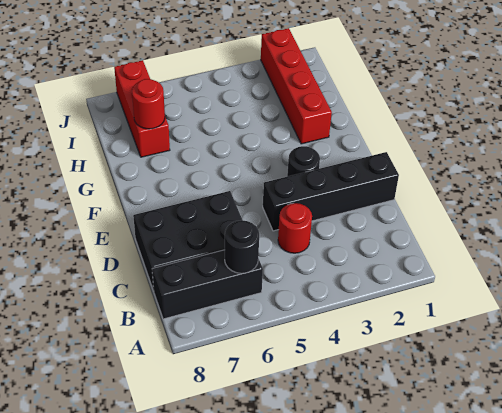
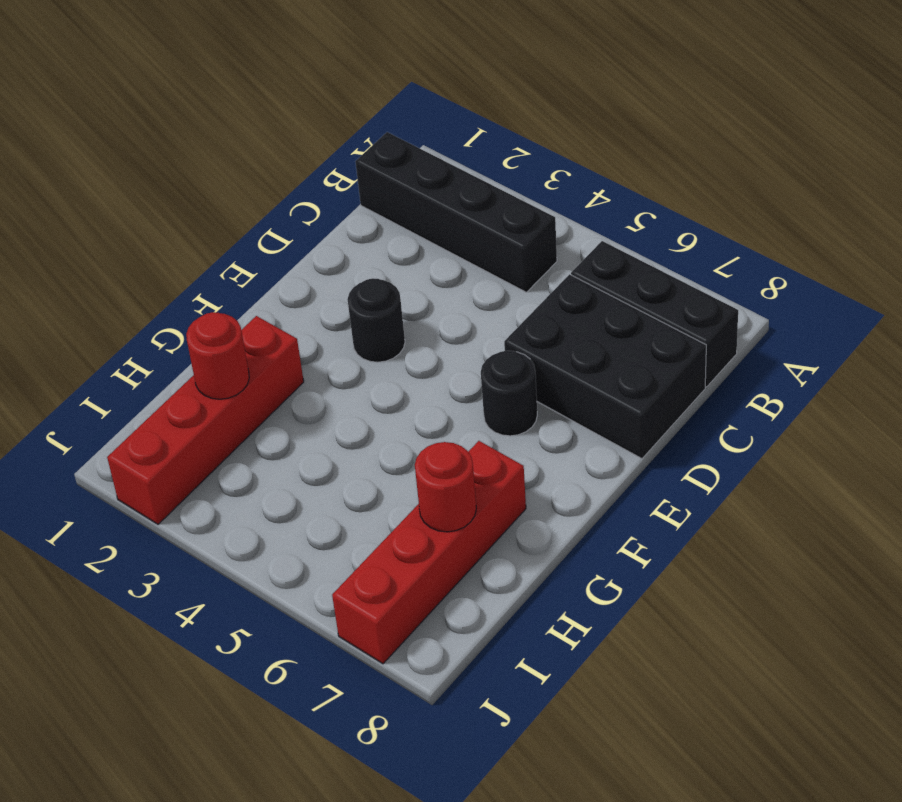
black round brick B6 level 2 -> black round brick E6 level 1
red round brick C4 level 1 -> red round brick H2 level 2
black brick D1:D4 level 1 -> black brick B1:B4 level 1
red brick H7:J7 level 1 -> red brick G7:J7 level 1

